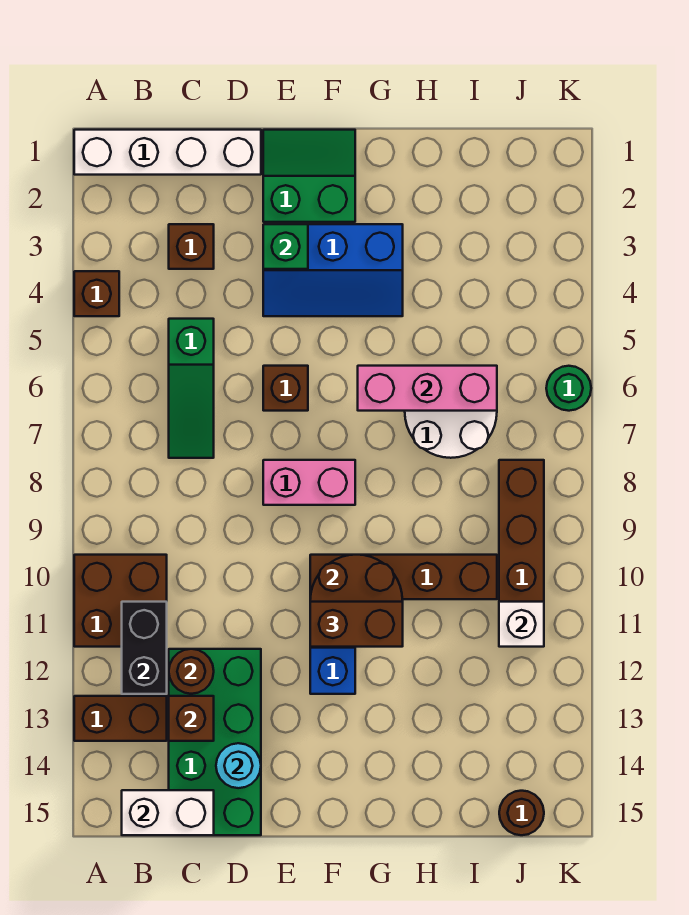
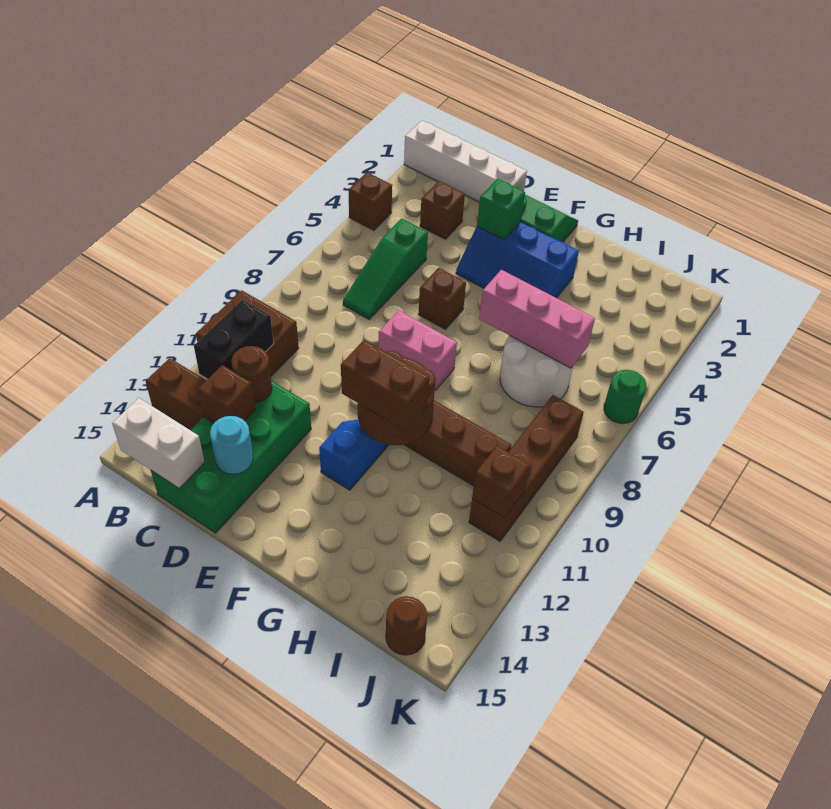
white brick J11 level 2 -> brown brick J11 level 2

